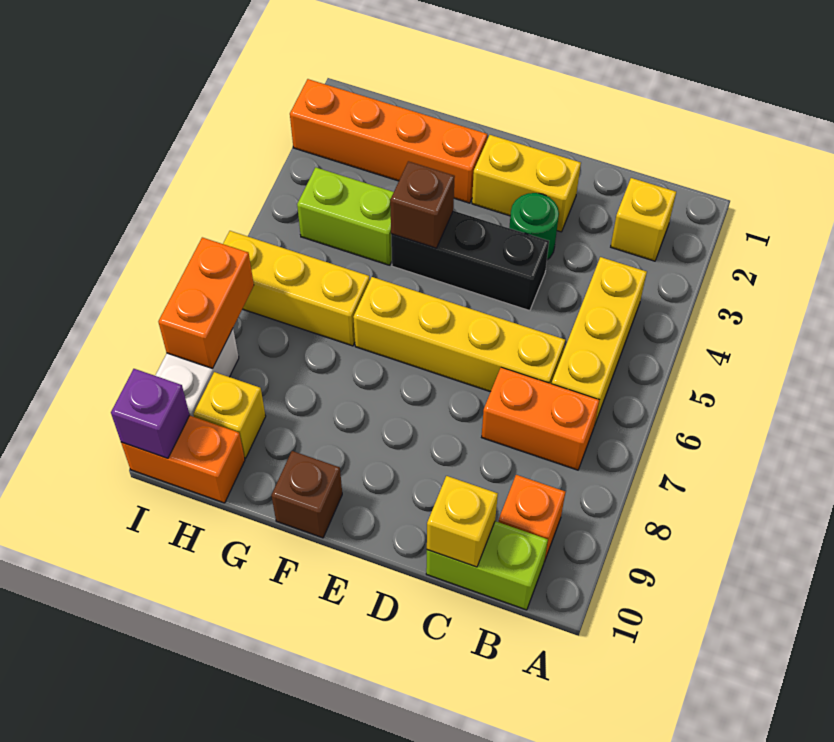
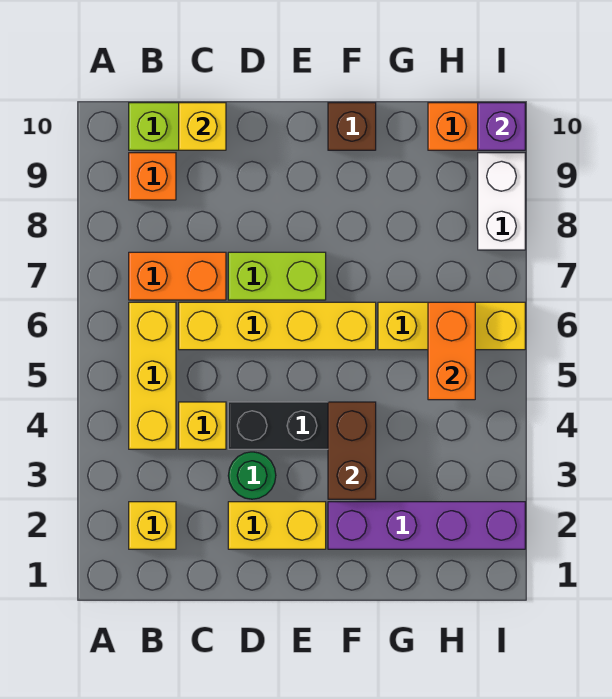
orange brick F2:I2 level 1 -> purple brick F2:I2 level 1
brown brick F4 level 2 -> brown brick F3:F4 level 2
lime brick G4:H4 level 1 -> lime brick D7:E7 level 1
yellow brick H9 level 1 -> yellow brick C4 level 1
orange brick I7:I8 level 2 -> orange brick H5:H6 level 2

